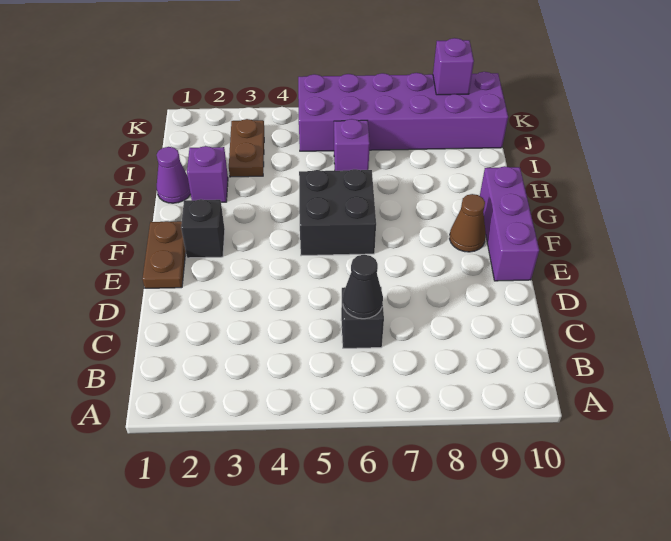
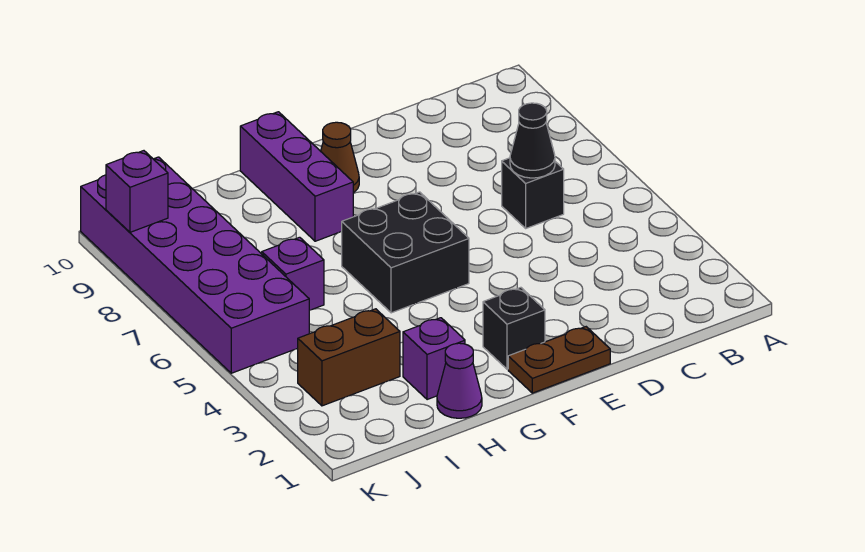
purple brick E10:G10 level 1 -> purple brick G8:G10 level 1
brown plate I3:J3 level 1 -> brown brick I3:J3 level 1

